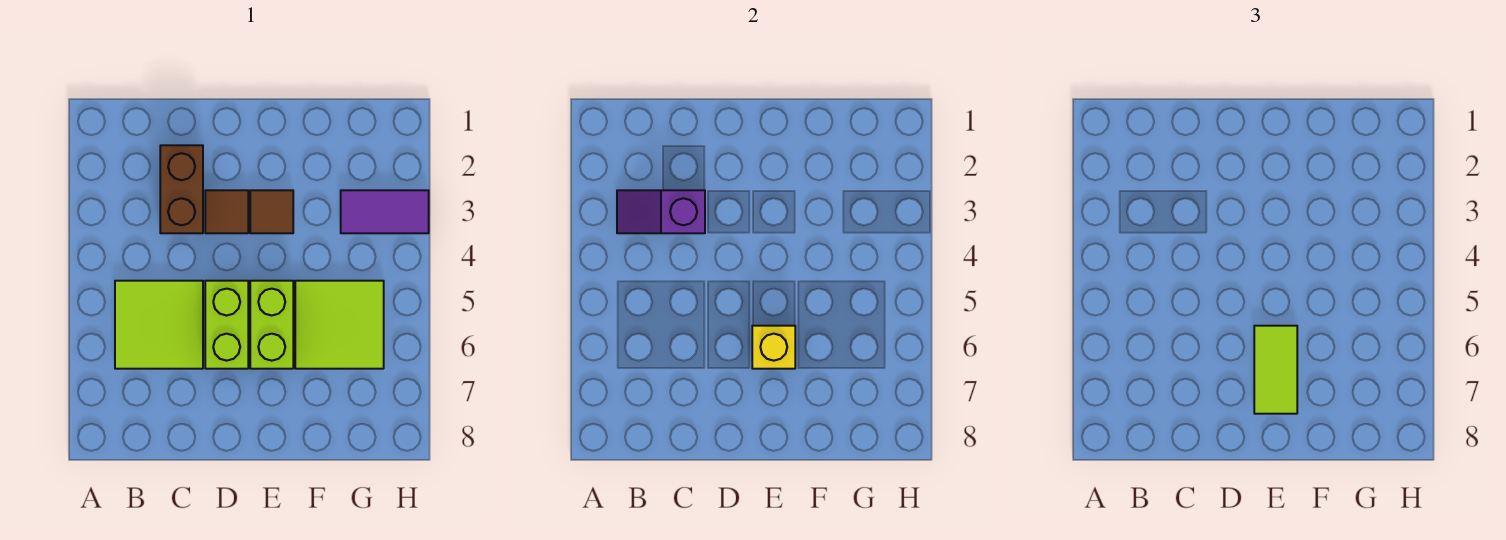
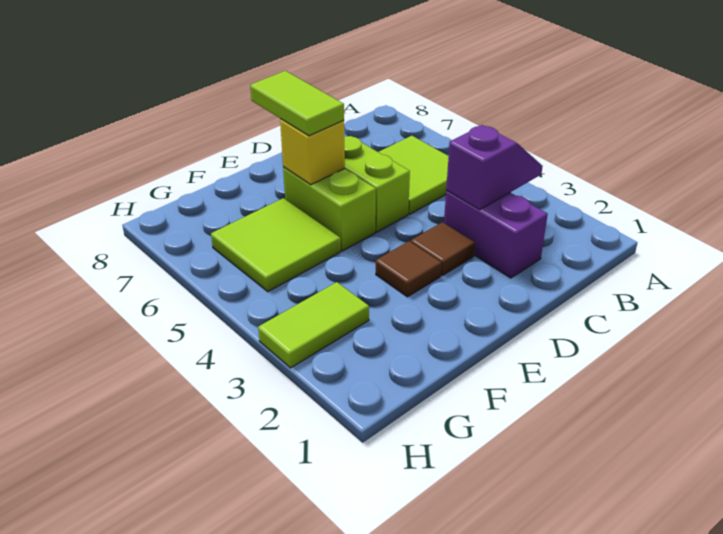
brown brick C2:C3 level 1 -> purple brick C2:C3 level 1
purple tile G3:H3 level 1 -> lime tile G3:H3 level 1

